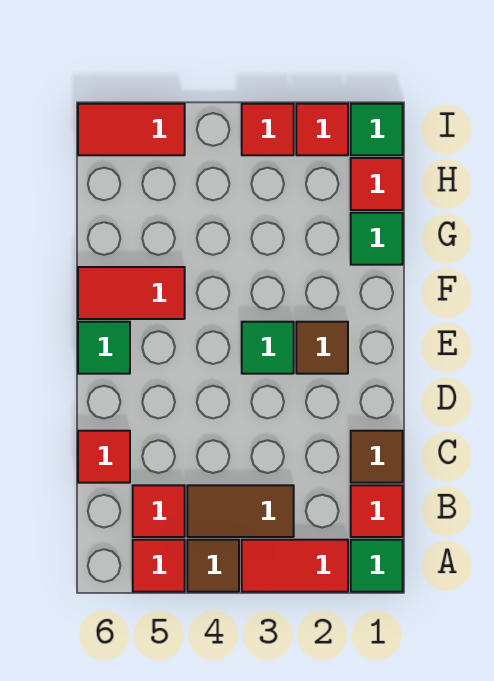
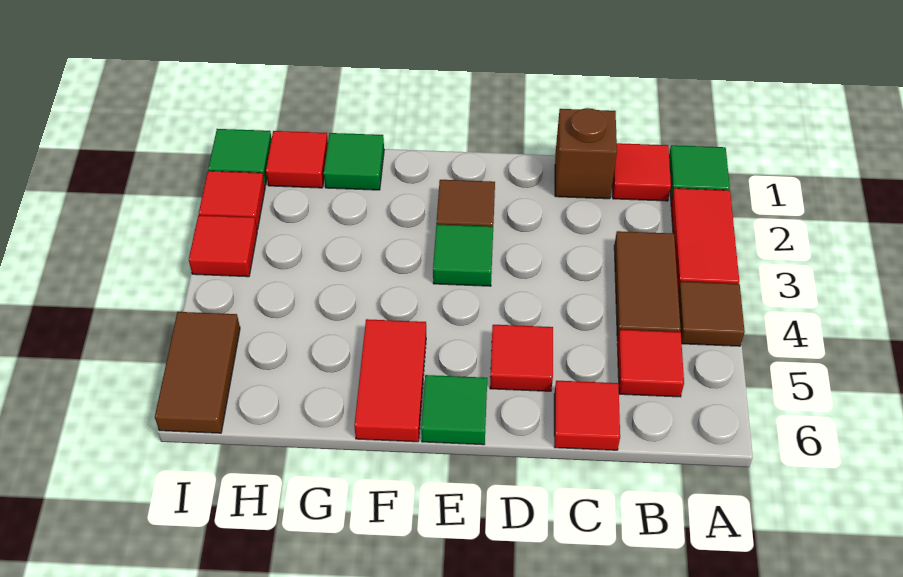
red tile A5 level 1 -> red tile D5 level 1
brown tile C1 level 1 -> brown brick C1 level 1
red tile I5:I6 level 1 -> brown tile I5:I6 level 1

